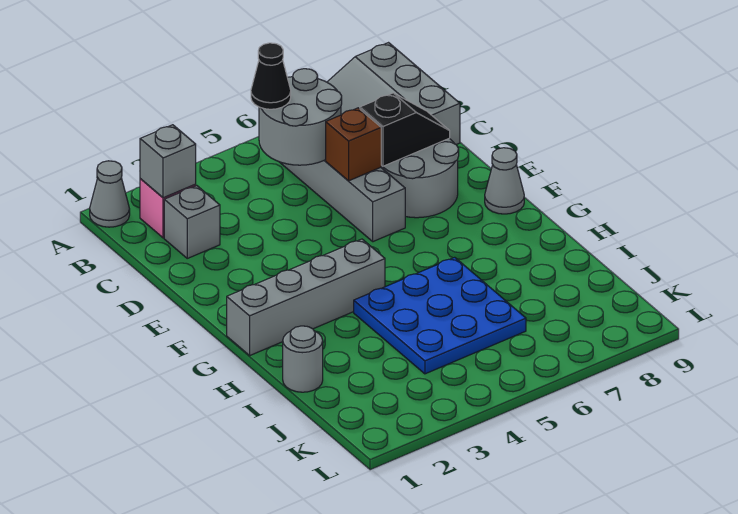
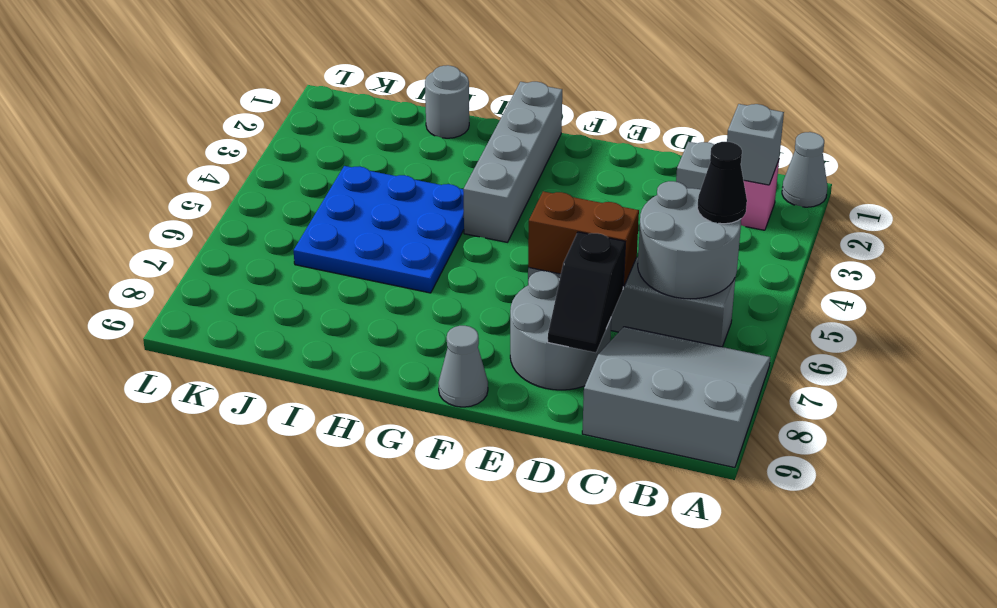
brown brick D6 level 2 -> brown brick D6:E6 level 2

